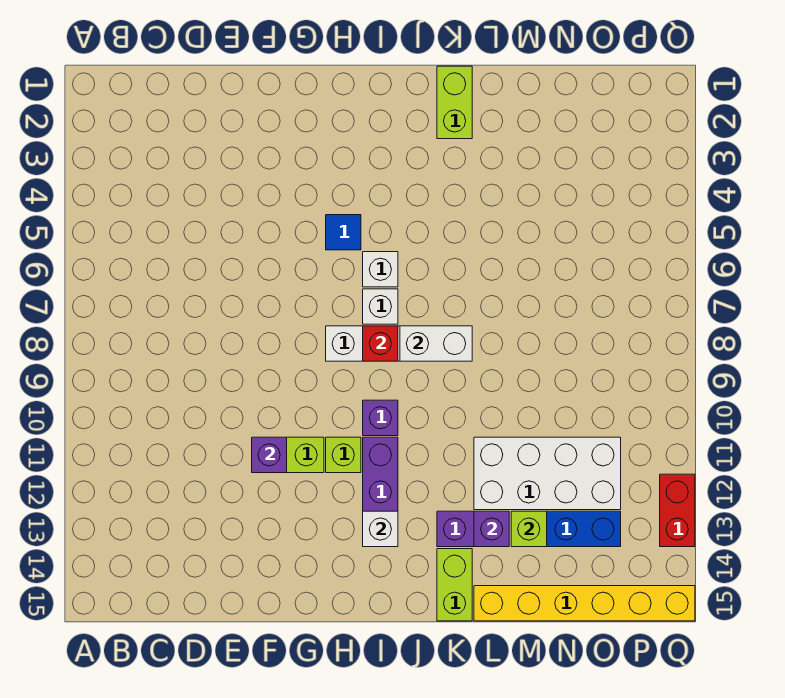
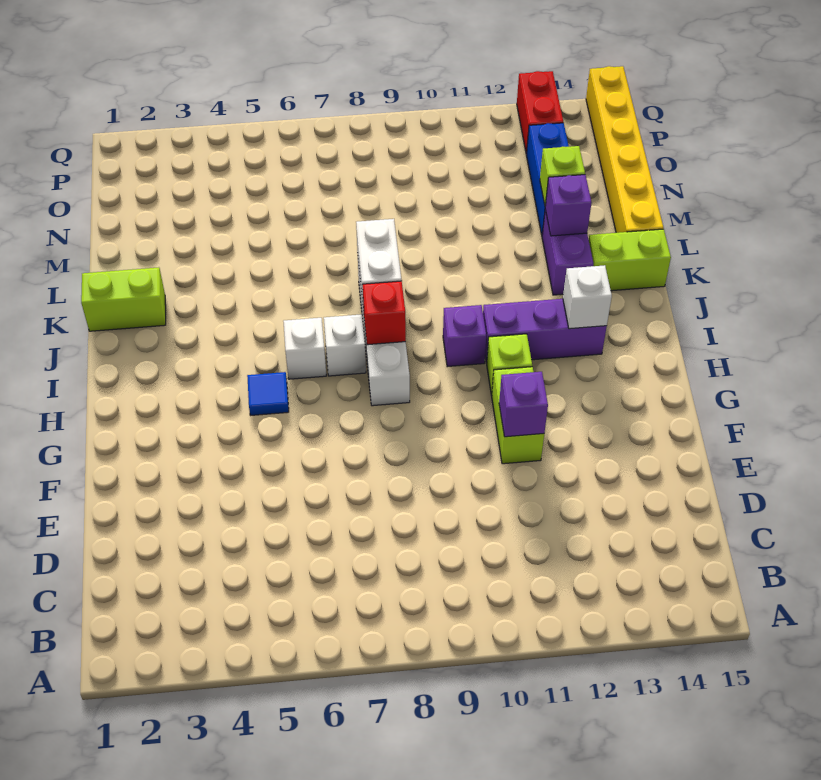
white brick L11:O12 level 1 -> none
red brick Q12:Q13 level 1 -> red brick P13:Q13 level 1

